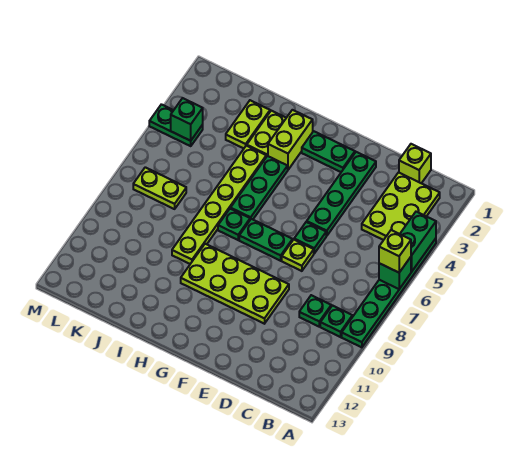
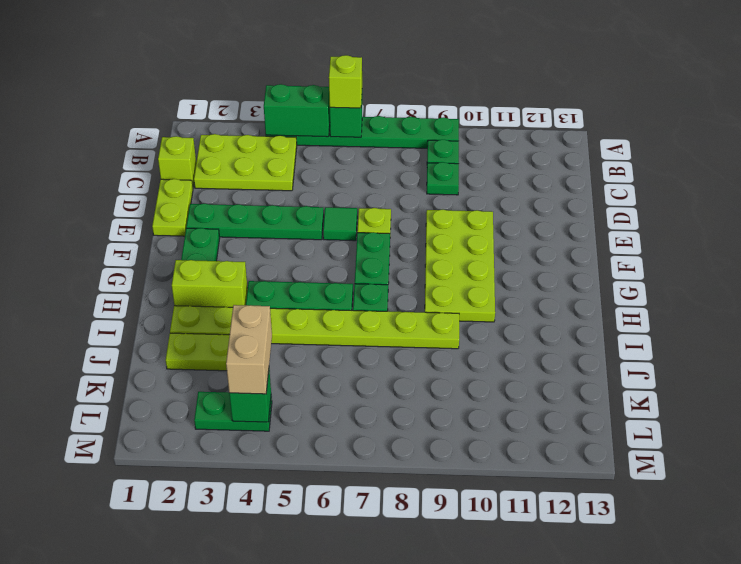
green plate E6 level 1 -> green tile E6 level 1
none -> tan brick K4:L4 level 3
lime plate K7:L7 level 1 -> lime plate D1:E1 level 1
green plate L4:M4 level 1 -> green plate L3:L4 level 1

